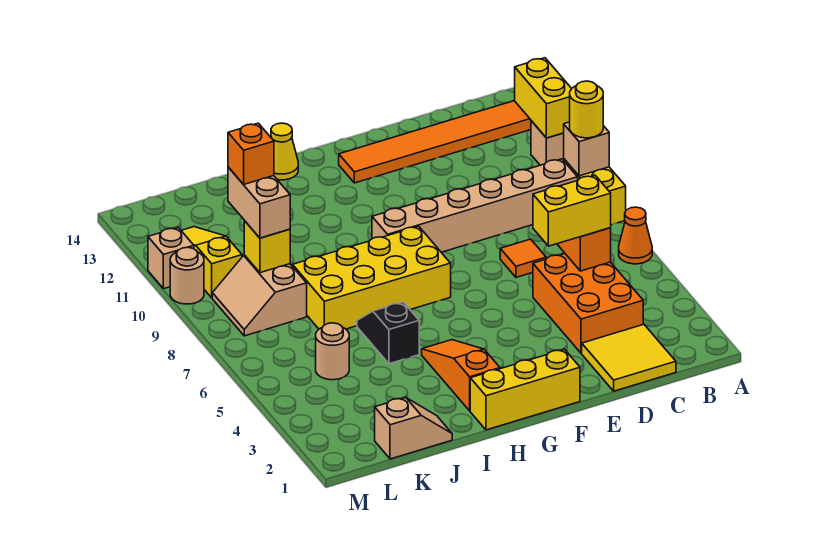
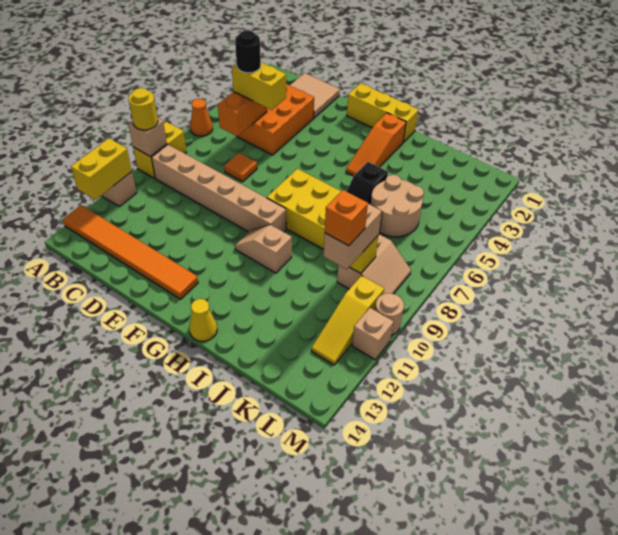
yellow tile C1:D2 level 1 -> tan tile C1:D2 level 1
none -> black round brick C5 level 4
tan slope J1:K1 level 1 top K -> tan slope G10:H10 level 1 top H
tan round brick K5 level 1 -> tan round brick J5:K6 level 1

